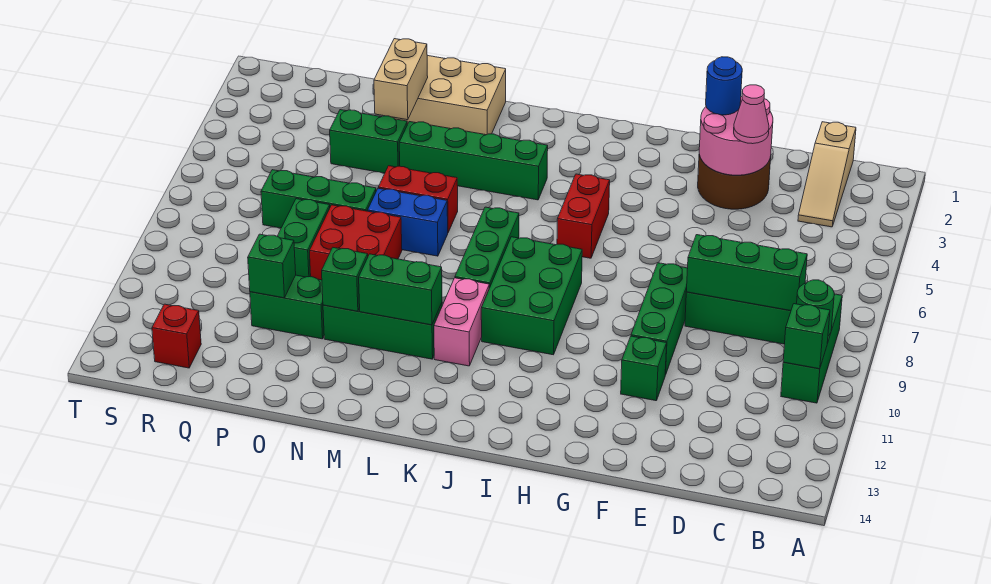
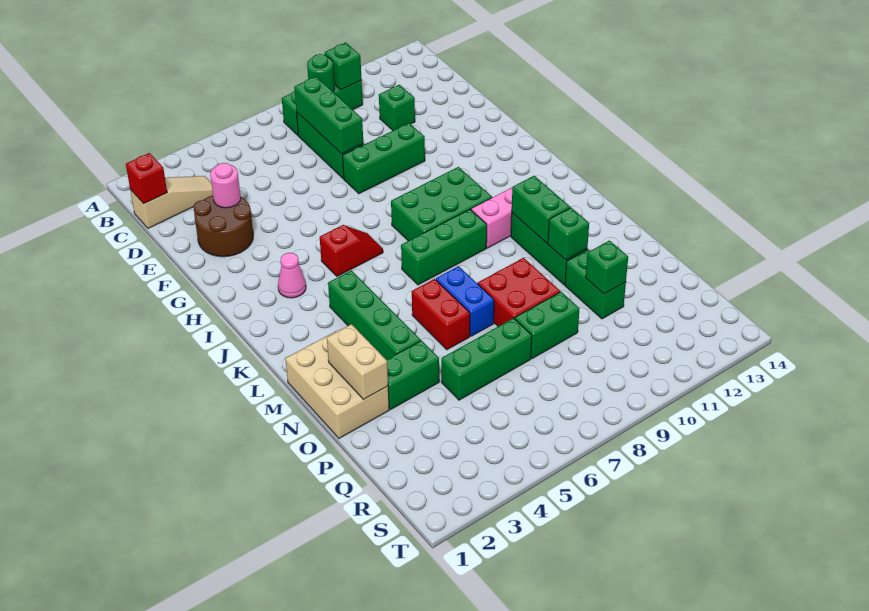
pink round brick E2:F3 level 2 -> pink round brick E3 level 2
pink cone E3 level 3 -> pink cone I3 level 1
blue round brick F2 level 3 -> none
green brick F11 level 1 -> green brick D11 level 1
red brick I5:I6 level 1 -> red slope I5:I6 level 1 top 5
tan brick O2:O3 level 2 -> tan brick N2:O2 level 2
green brick O4:P4 level 1 -> green brick O3:O4 level 1
green brick O7:Q7 level 1 -> green brick P5:P7 level 1
red brick R13 level 1 -> red brick C1 level 2

